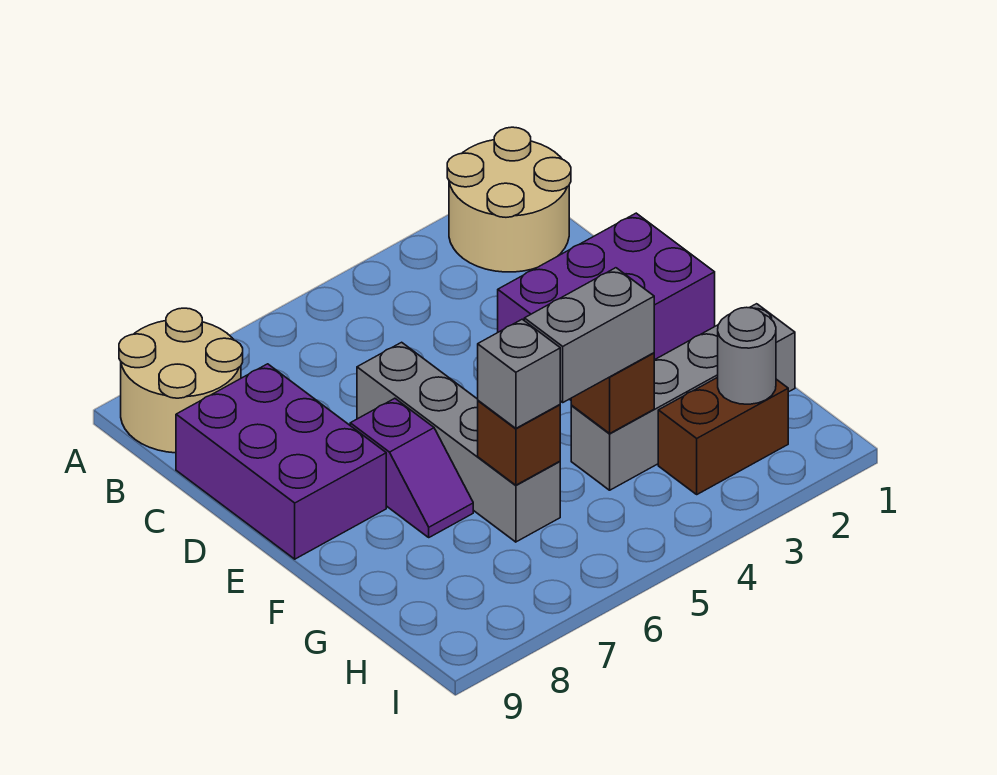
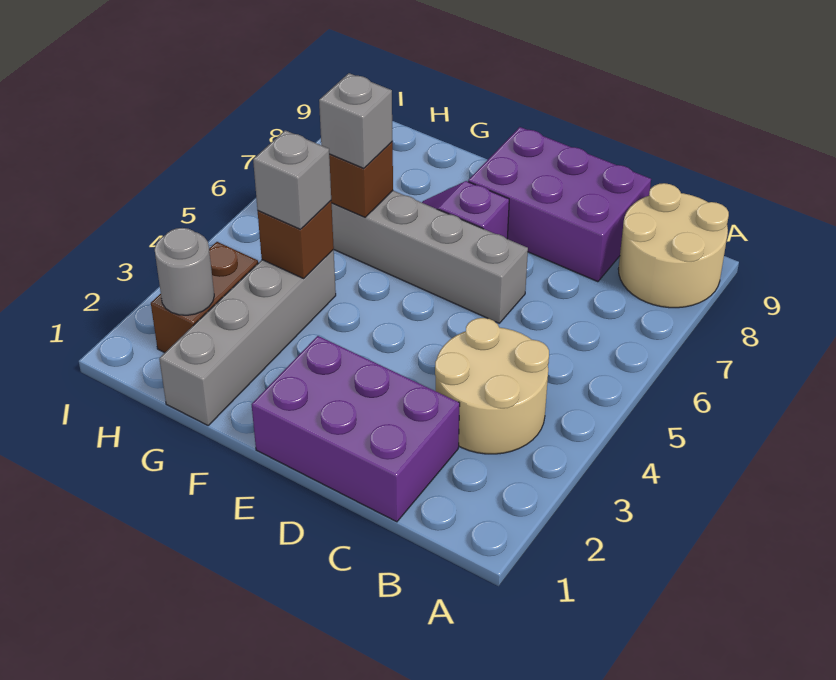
tan round brick A1:B2 level 1 -> tan round brick B3:C4 level 1
purple brick D1:E3 level 1 -> purple brick C1:E2 level 1
grey brick G4:G5 level 3 -> grey brick G4 level 3

